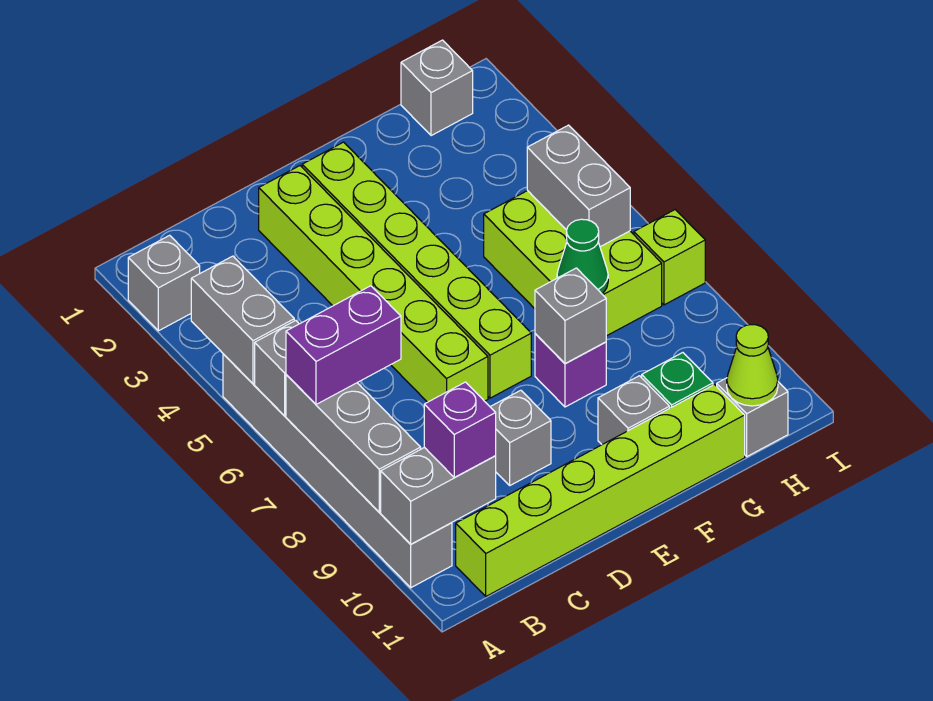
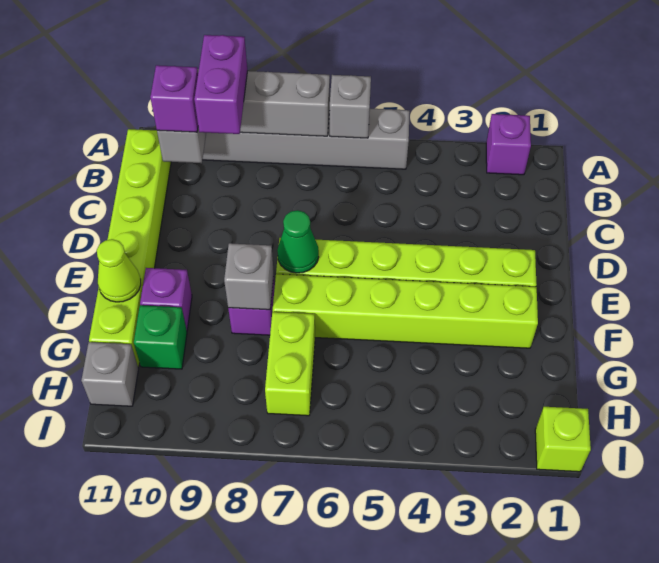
grey brick A2 level 1 -> purple brick A2 level 1
grey brick A4:A5 level 2 -> none
purple brick A7:B7 level 3 -> purple brick A9:B9 level 3
lime brick D2:D7 level 1 -> lime brick F2:F7 level 1
grey brick D9 level 1 -> none
grey brick F10 level 1 -> purple brick F10 level 1
lime brick G5:H7 level 1 -> lime brick G7:H7 level 1
green cone G7 level 2 -> green cone E7 level 2
grey brick H1 level 1 -> none
grey brick H5:H6 level 2 -> none
lime cone H11 level 2 -> lime cone F11 level 2
lime brick I7 level 1 -> lime brick I1 level 1

